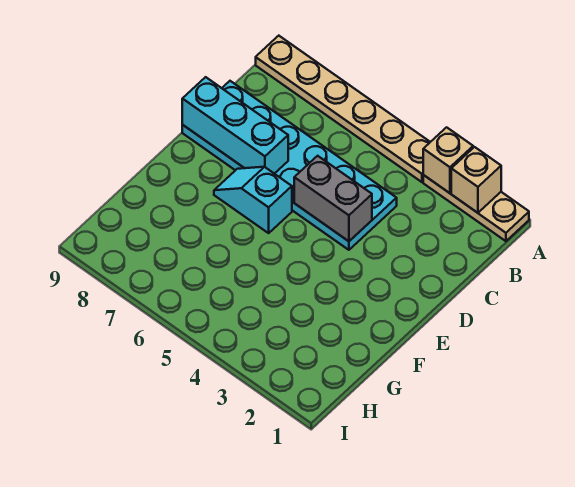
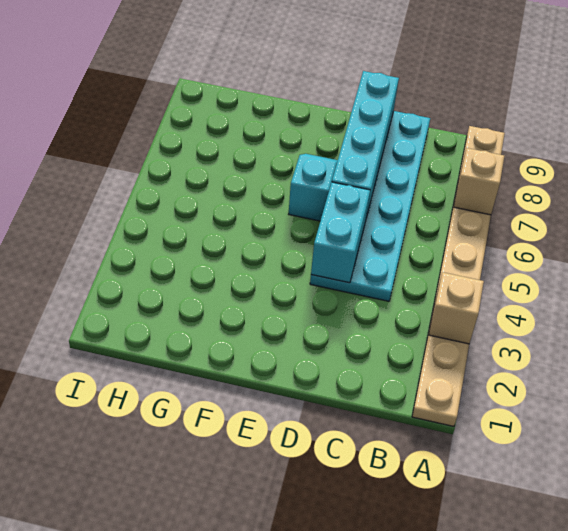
tan brick A2 level 2 -> tan brick A7 level 2
grey brick D4:D5 level 2 -> cyan brick D4:D5 level 2
cyan brick D7:D9 level 2 -> cyan brick D6:D9 level 2

